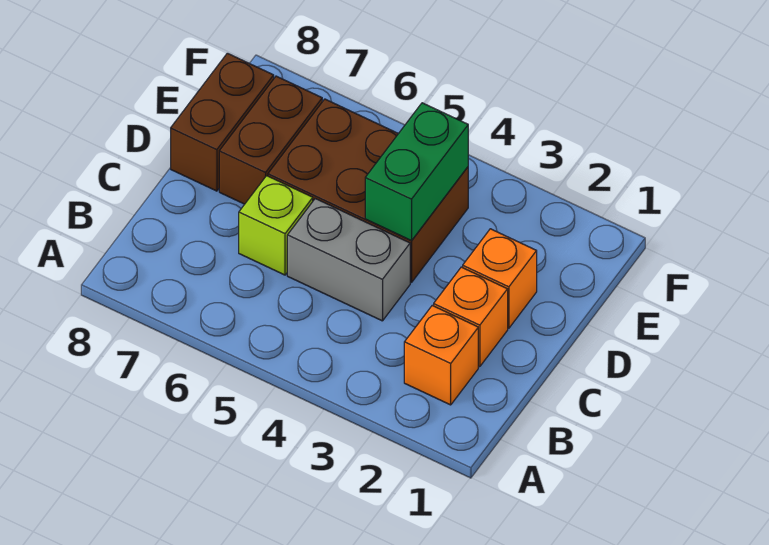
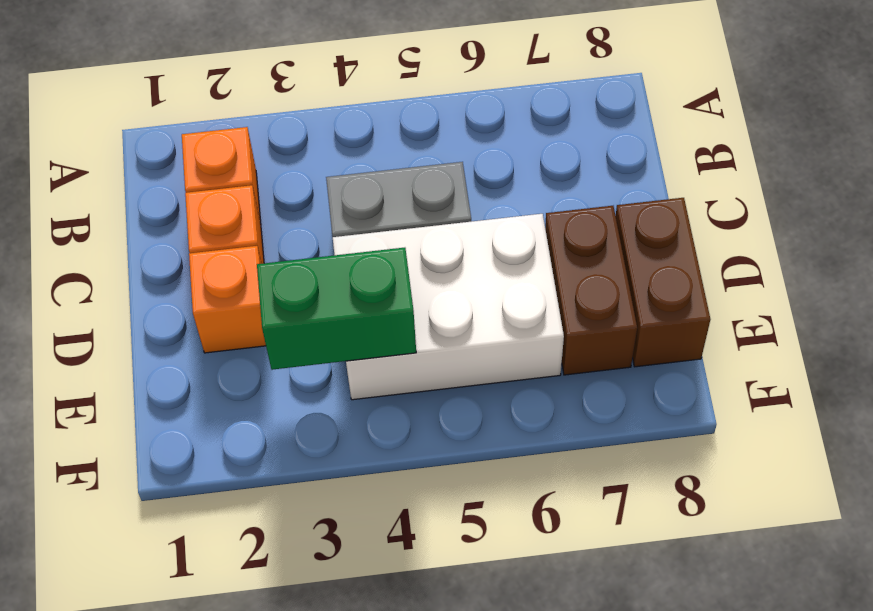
lime brick C6 level 1 -> none
brown brick D4:E6 level 1 -> white brick D4:E6 level 1
green brick D4:E4 level 2 -> green brick E3:E4 level 2

